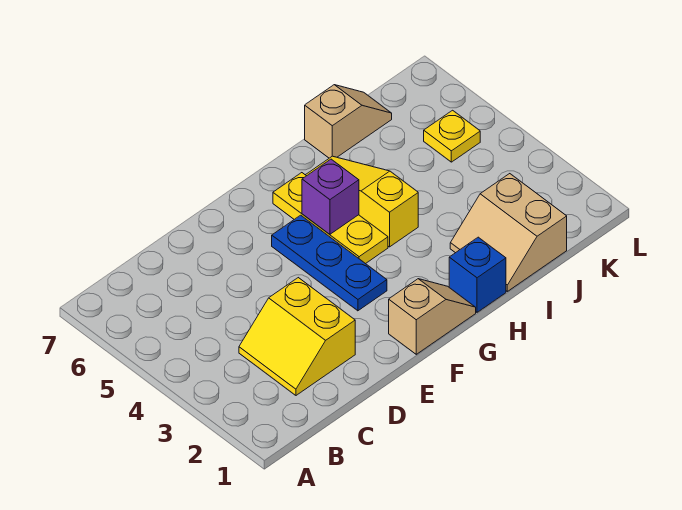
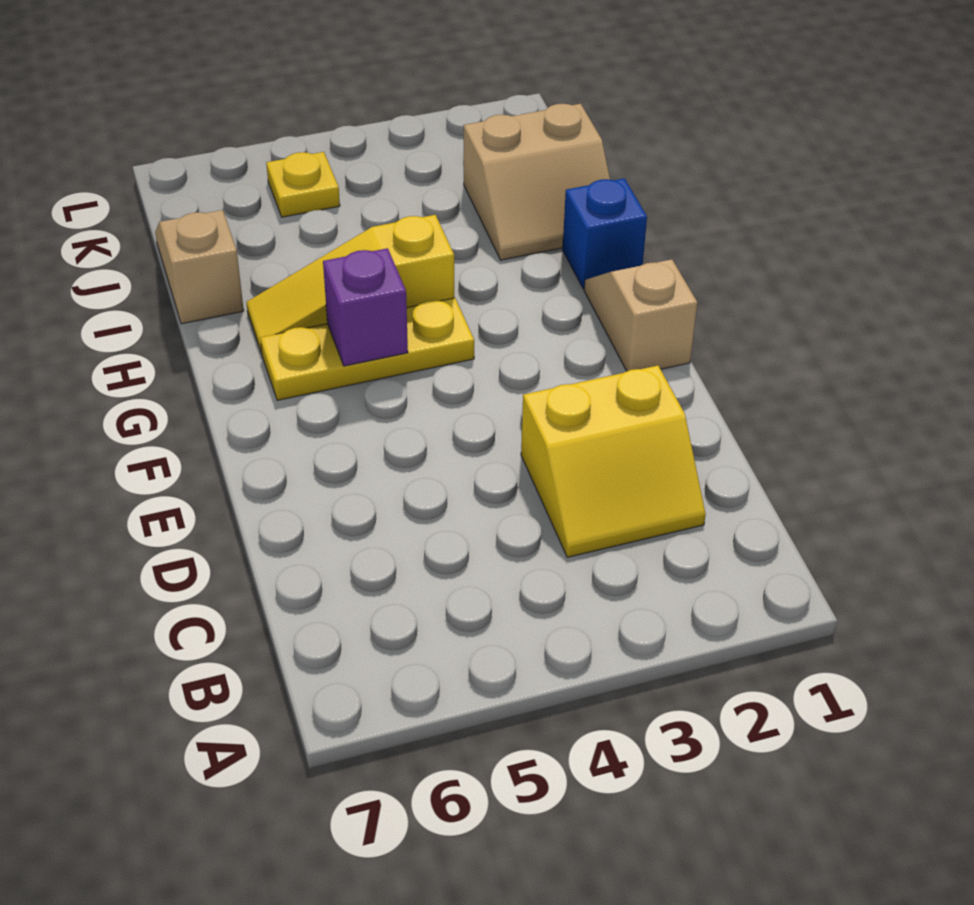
blue plate F3:F5 level 1 -> none

